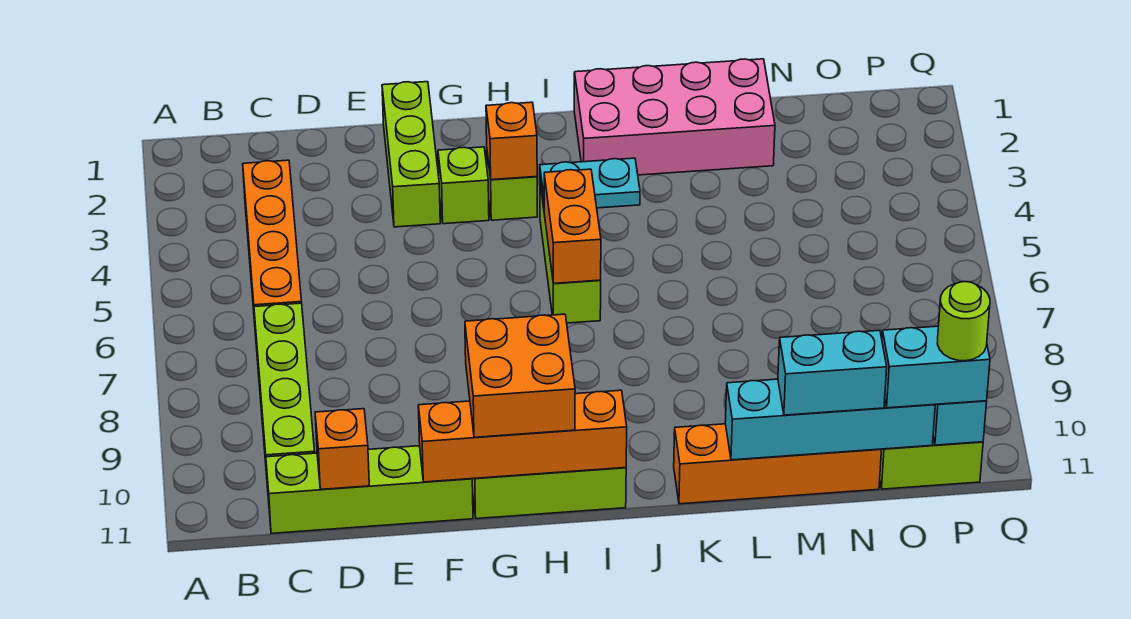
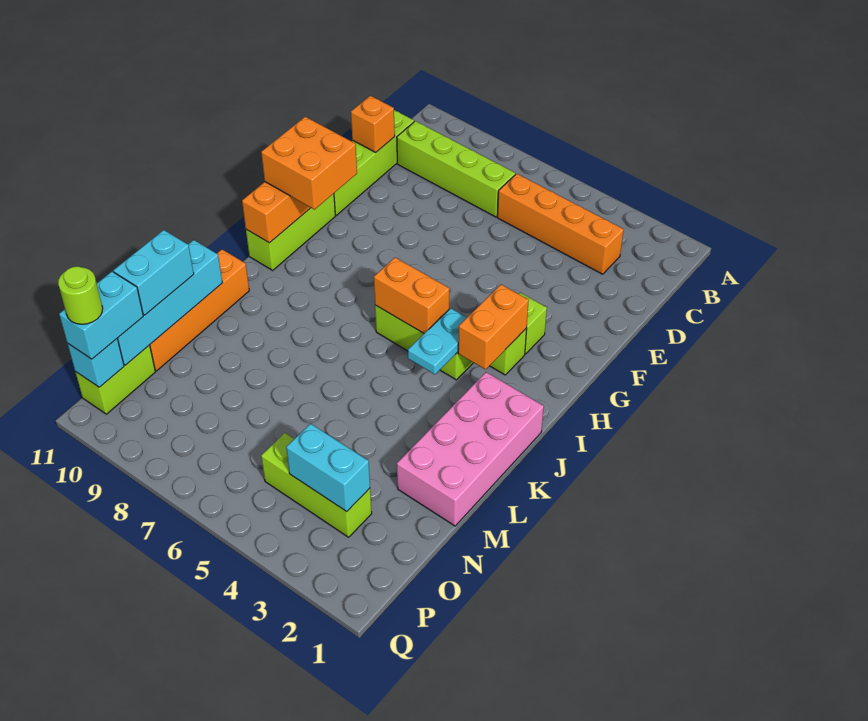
lime brick F1:F3 level 1 -> lime brick O3:O5 level 1
orange brick H3 level 2 -> orange brick H3:I3 level 2
none -> cyan brick O3:O4 level 2

